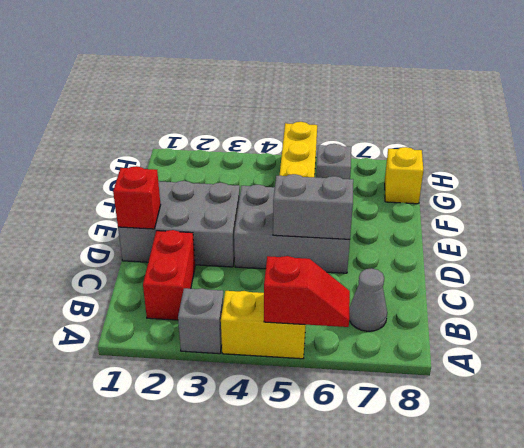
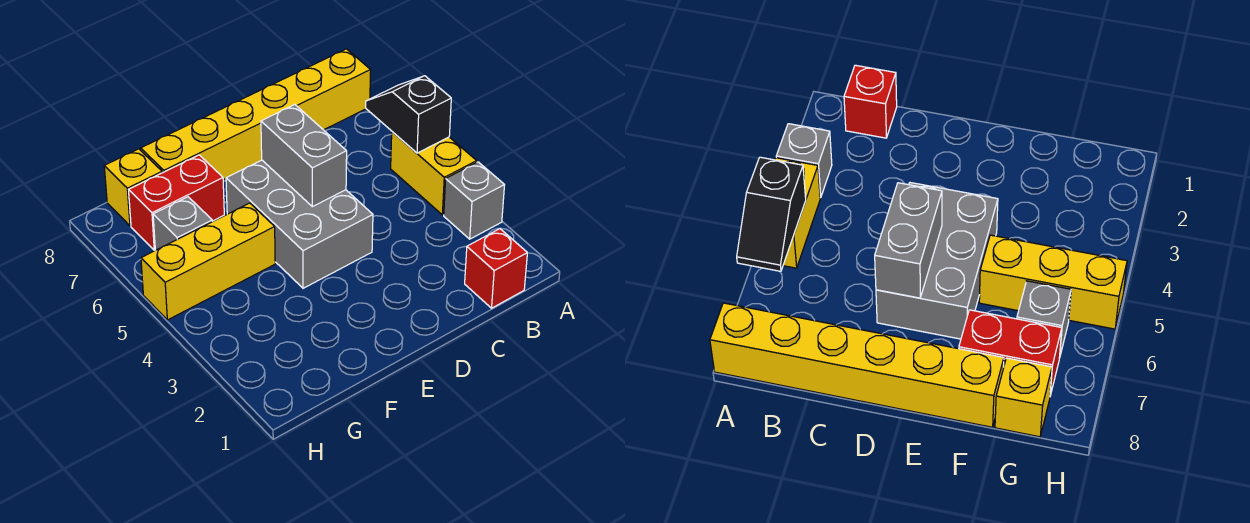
red slope A5:A6 level 2 top 5 -> black slope A5:A6 level 2 top 5
none -> yellow brick A8:F8 level 1
red brick B2:C2 level 1 -> red brick F7:G7 level 1
grey cone B7 level 1 -> none
grey brick D1:E3 level 1 -> none
red brick D1 level 2 -> red brick B1 level 1

